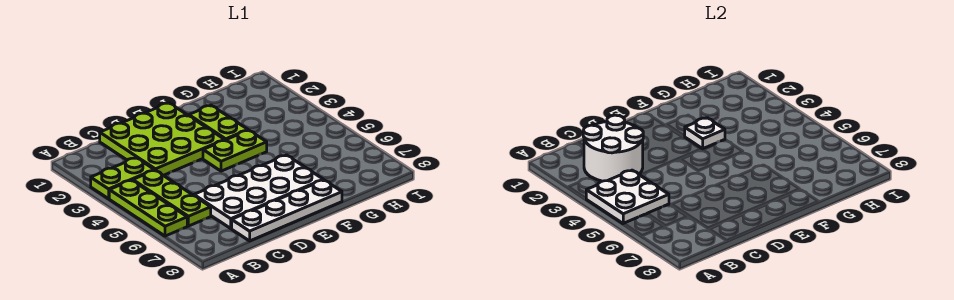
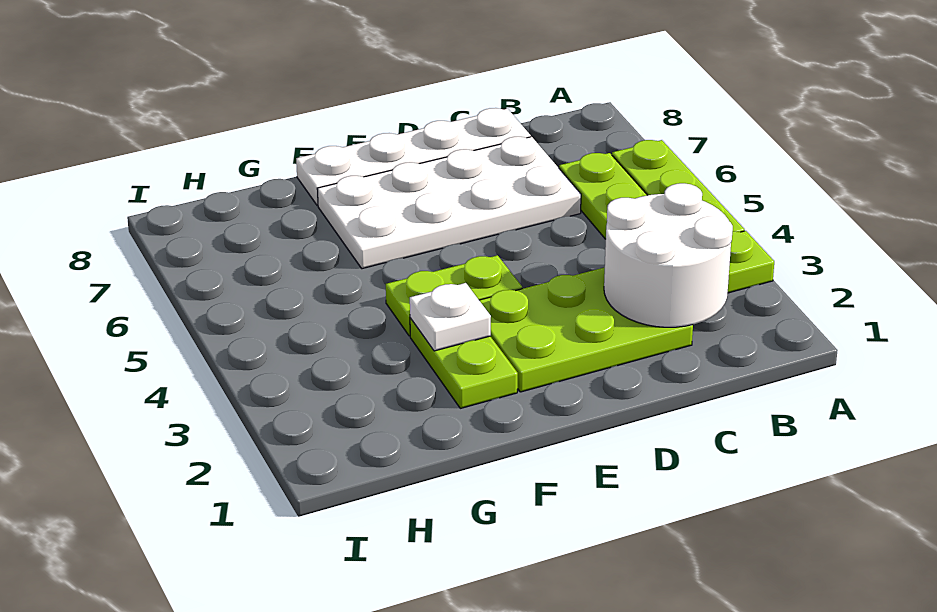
white plate A4:B5 level 2 -> none
lime plate C1:E3 level 1 -> lime plate C2:E3 level 1

